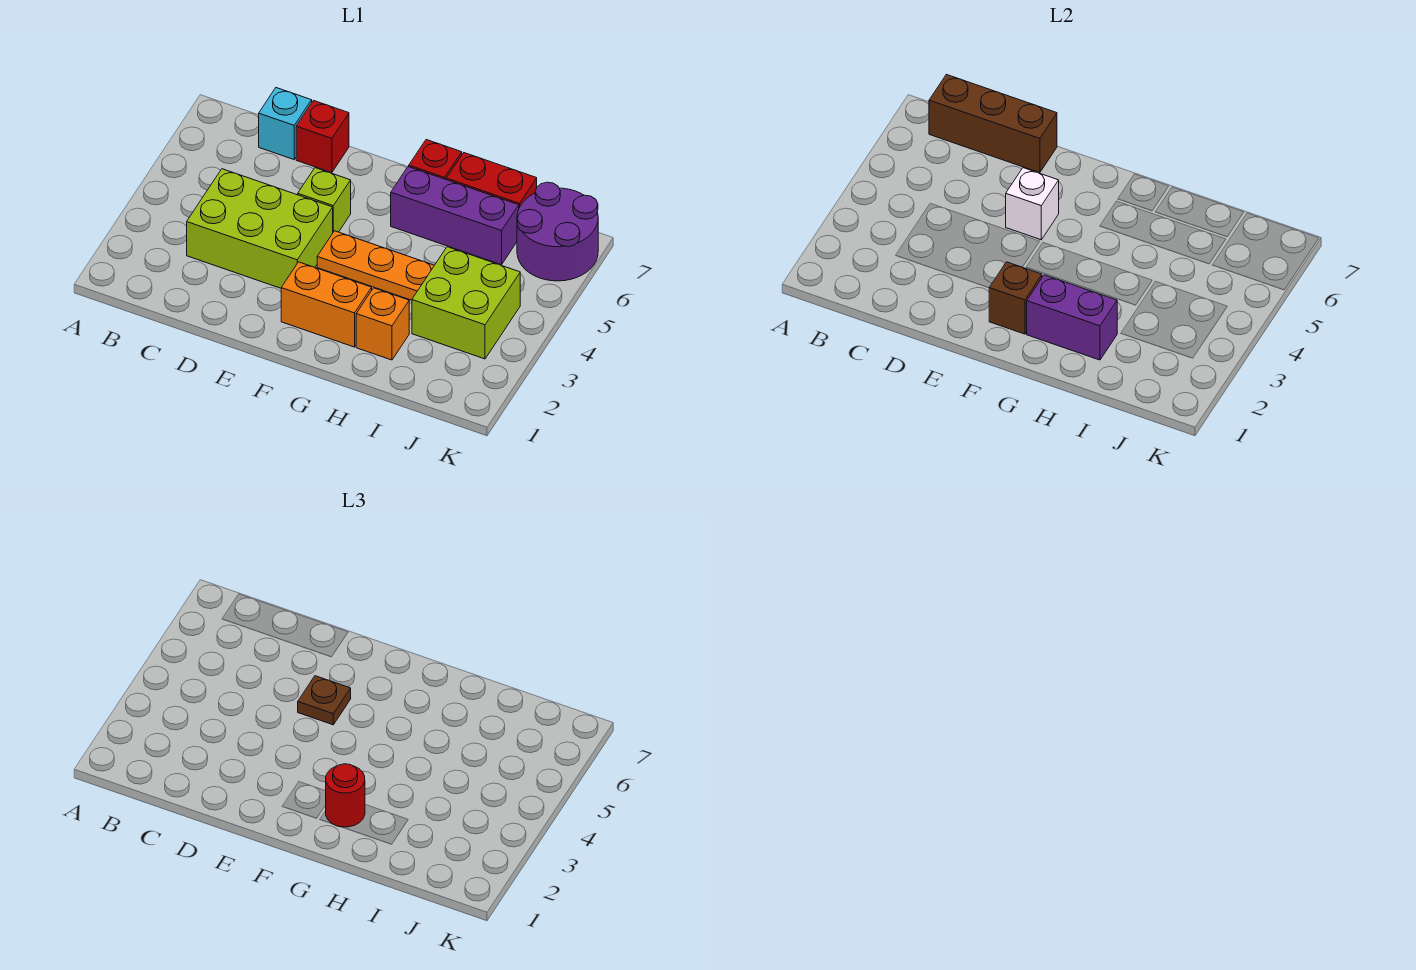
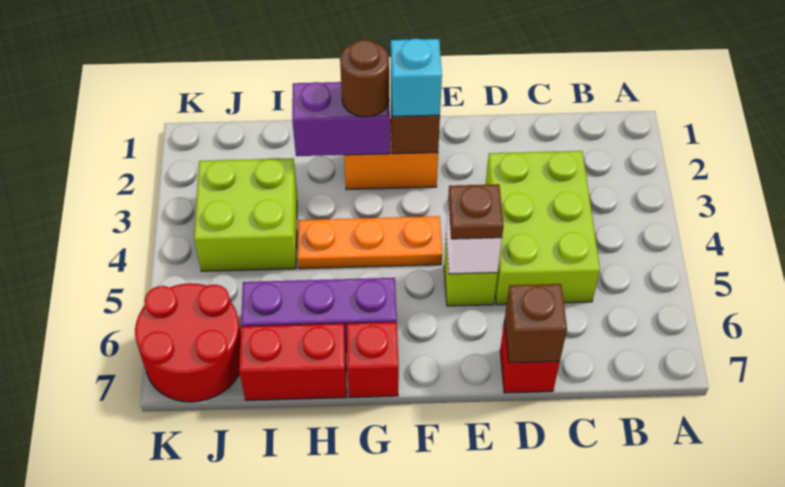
brown brick B7:D7 level 2 -> brown brick D7 level 2
lime brick C3:E4 level 1 -> lime brick C3:D5 level 1
cyan brick C7 level 1 -> cyan brick F2 level 3
red round brick G2 level 3 -> brown round brick G2 level 3
orange brick H2 level 1 -> none
purple round brick J6:K7 level 1 -> red round brick J6:K7 level 1

